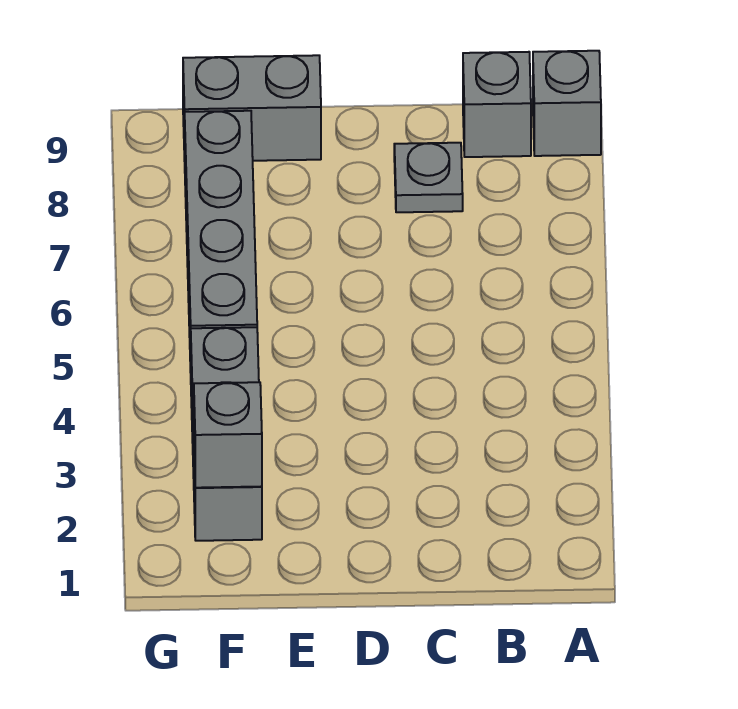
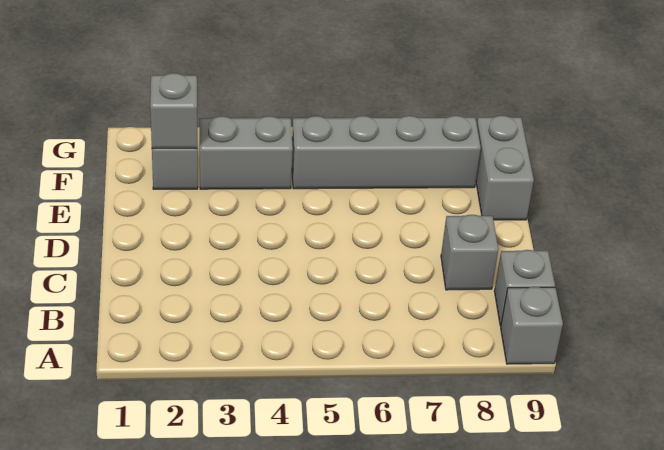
grey plate C8 level 1 -> grey brick C8 level 1

